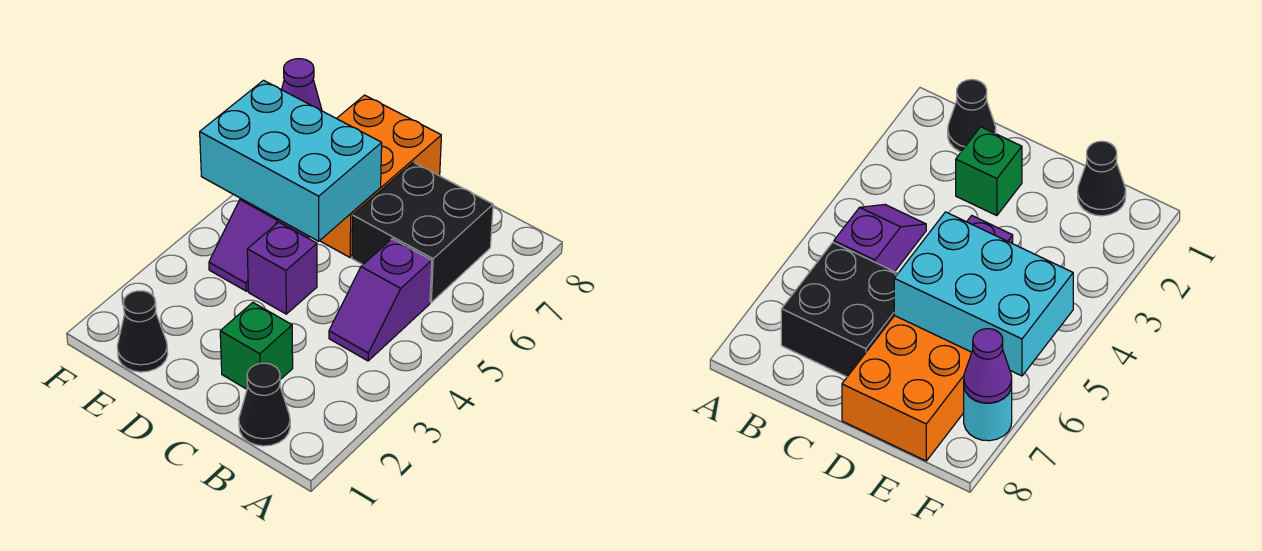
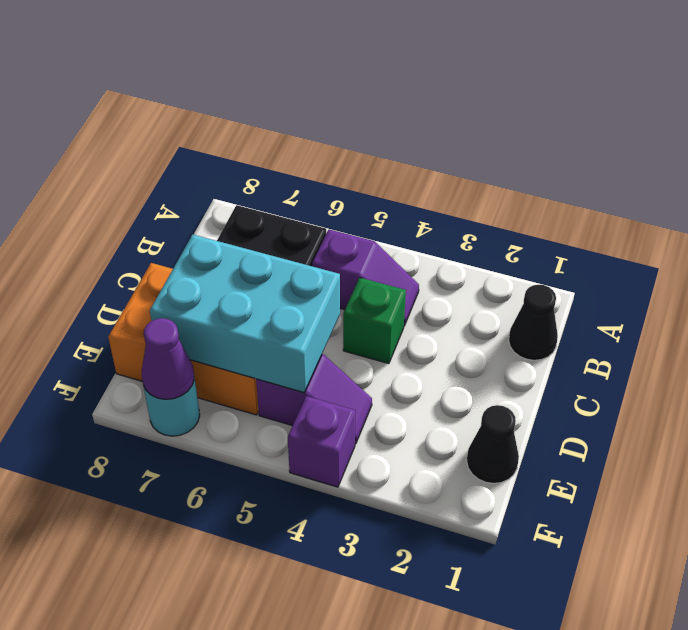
green brick C2 level 1 -> green brick C4 level 1
purple brick D4 level 1 -> purple brick F4 level 1
cyan brick D5:F6 level 2 -> cyan brick D5:E7 level 2

